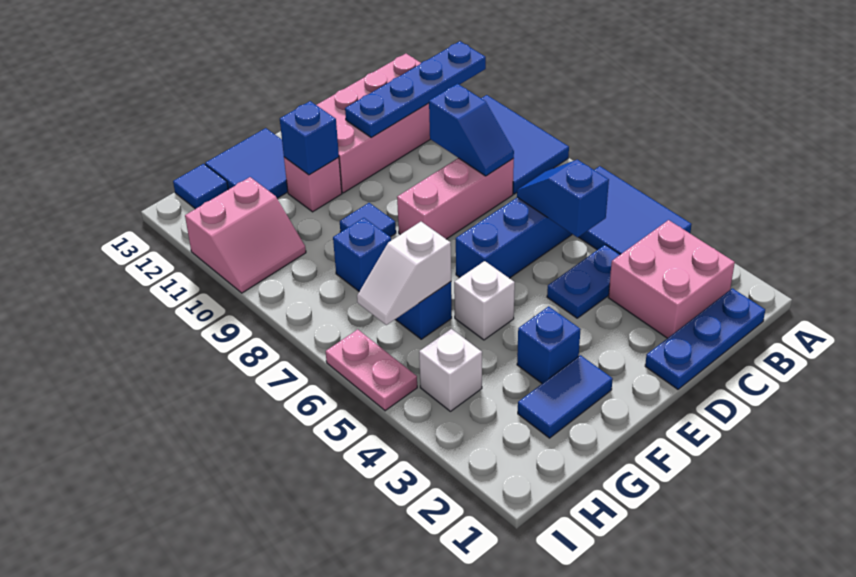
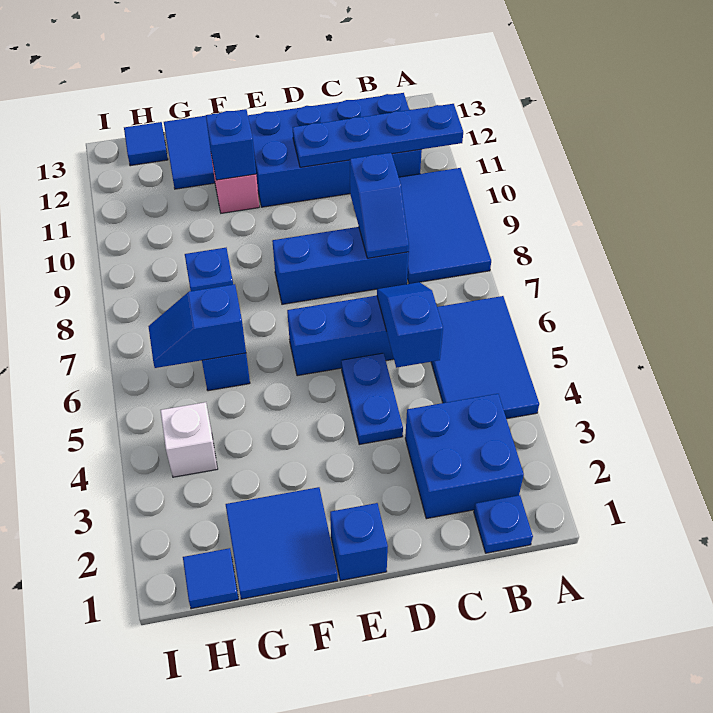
blue plate B1:D1 level 1 -> blue plate B1 level 1
pink brick B2:C3 level 1 -> blue brick B2:C3 level 1
pink brick B11:E12 level 1 -> blue brick B11:E12 level 1
blue plate C4:D4 level 1 -> blue plate D4:D5 level 1
pink brick C8:E8 level 1 -> blue brick C8:E8 level 1
blue tile F2:G2 level 1 -> blue tile F1:G2 level 1
blue brick F3 level 1 -> blue brick E1 level 1
white brick F5 level 1 -> none
blue tile F9 level 1 -> blue tile H1 level 1
white slope G6:H6 level 2 top G -> blue slope G6:H6 level 2 top G
pink slope H10:I11 level 1 top 11 -> none
pink plate I5:I6 level 1 -> none

